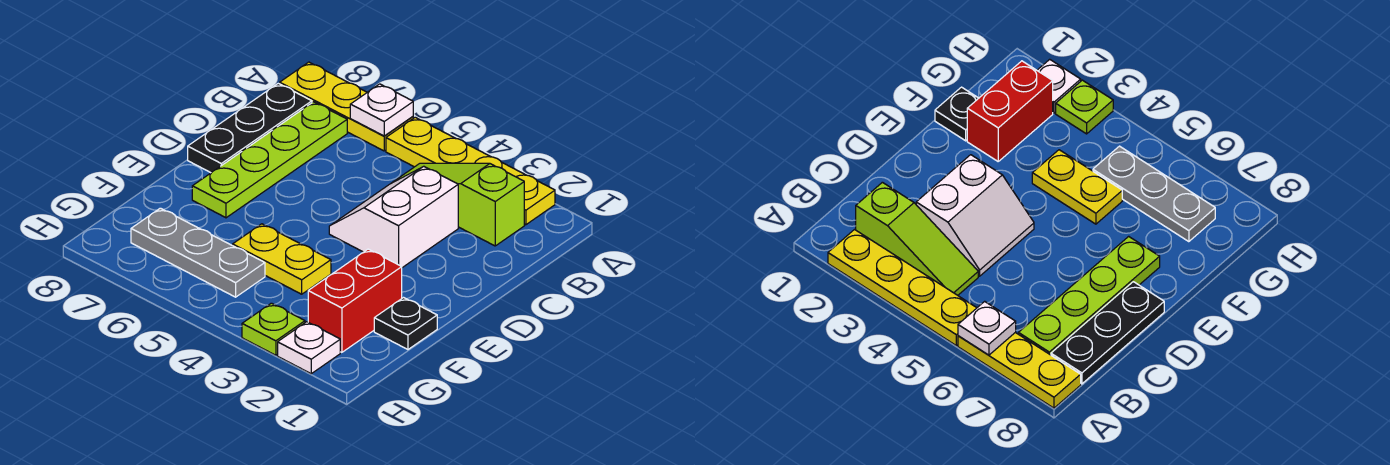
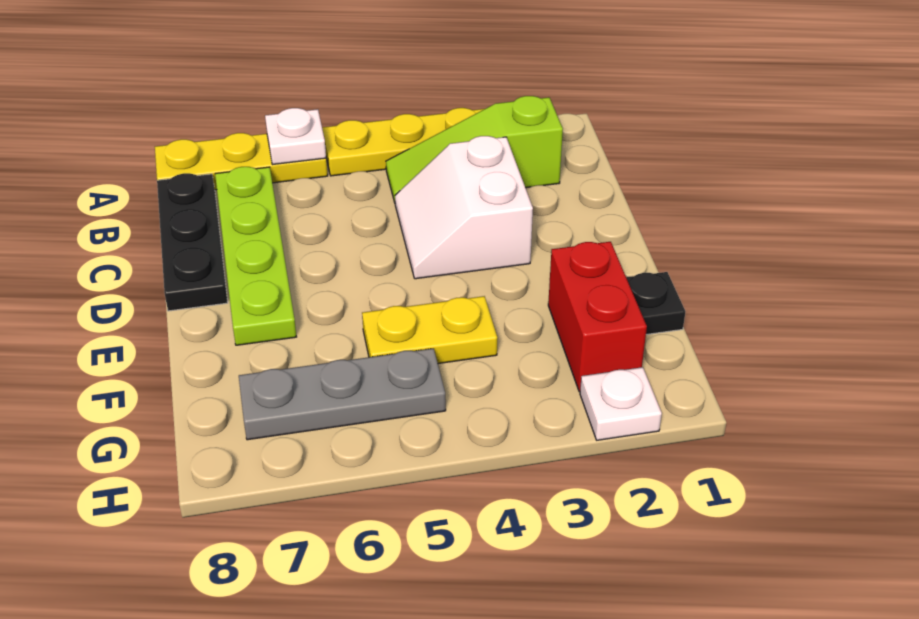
lime plate H3 level 1 -> none

